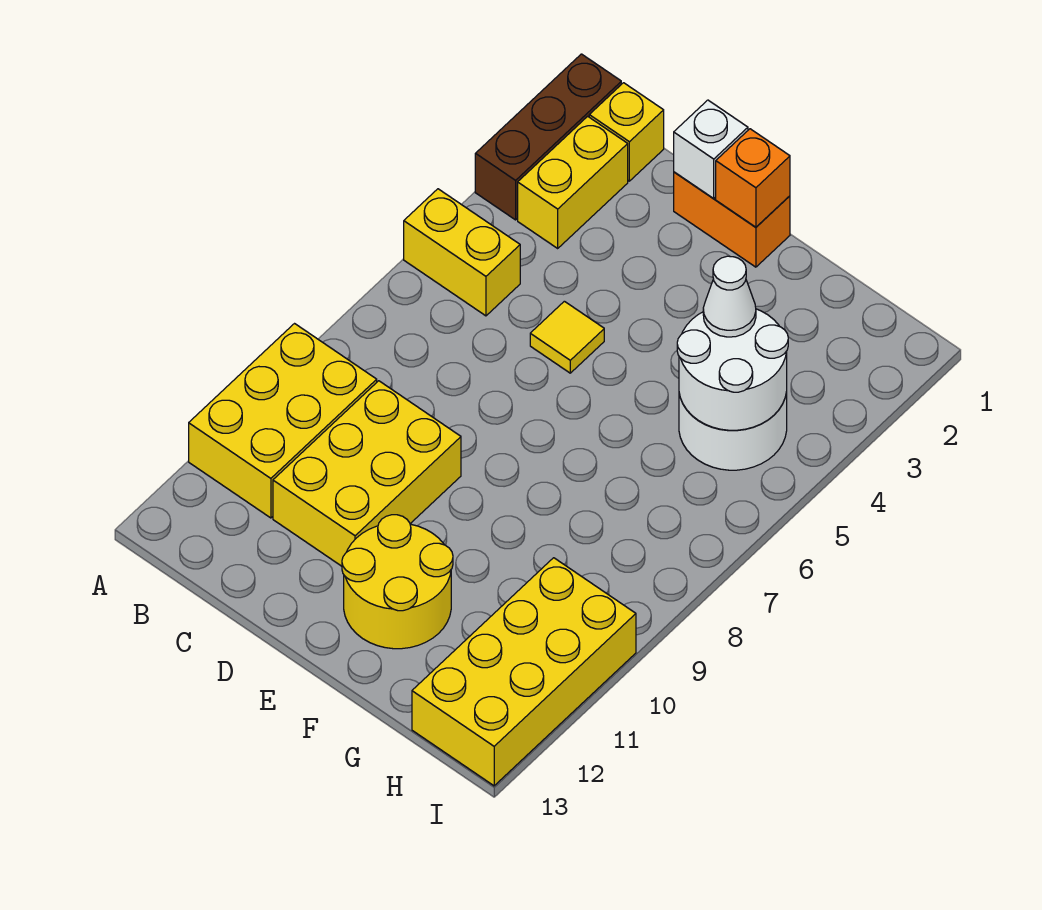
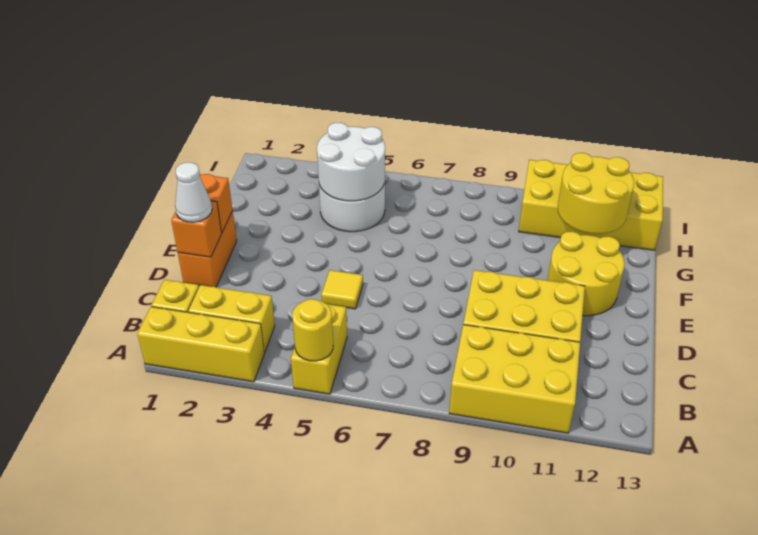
brown brick A1:A3 level 1 -> yellow brick A1:A3 level 1
none -> yellow round brick A5 level 2
white brick D1 level 2 -> orange brick D1 level 2
white cone G4 level 3 -> white cone D1 level 3
none -> yellow round brick G11:H12 level 2

